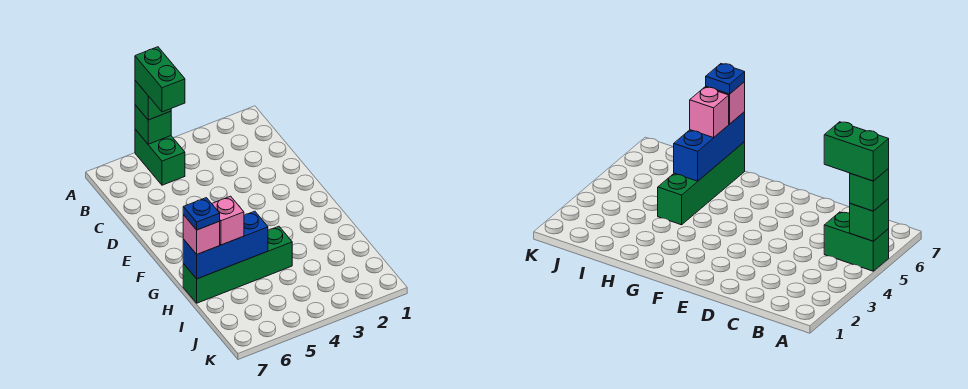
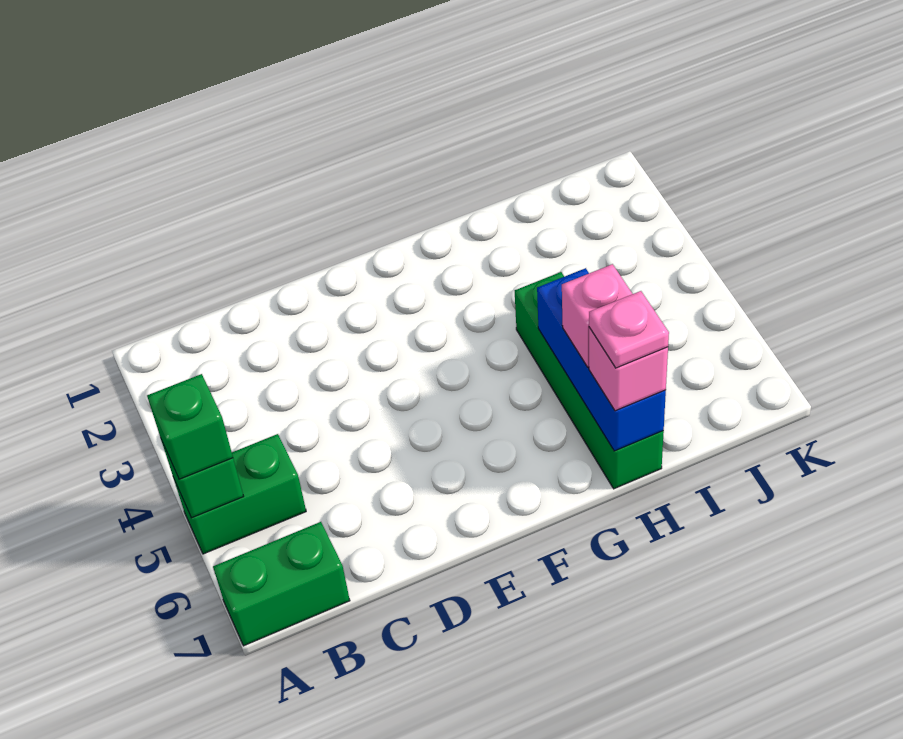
green brick A5:B5 level 4 -> green brick A7:B7 level 1
blue plate H7 level 4 -> pink plate H7 level 4

